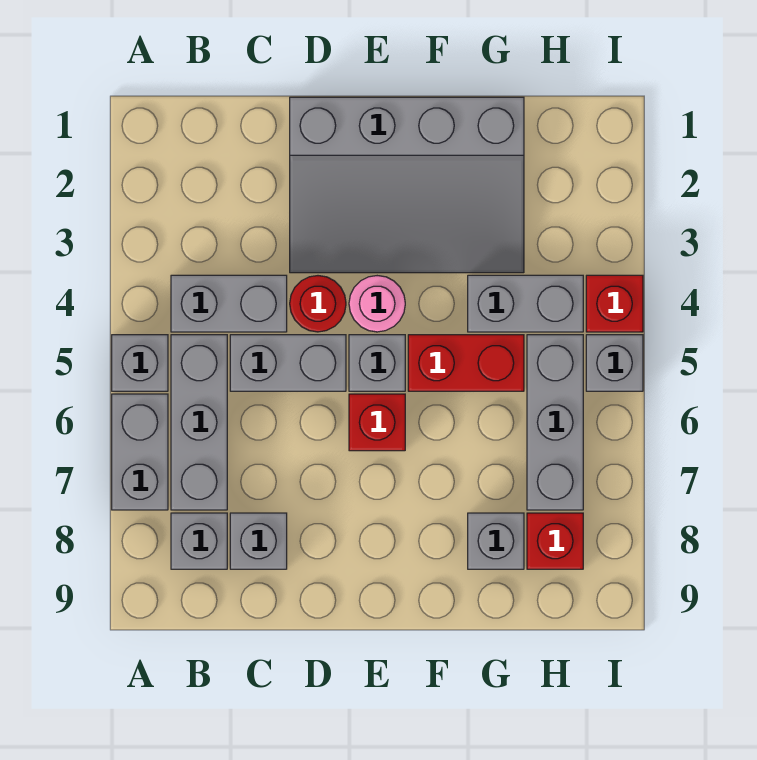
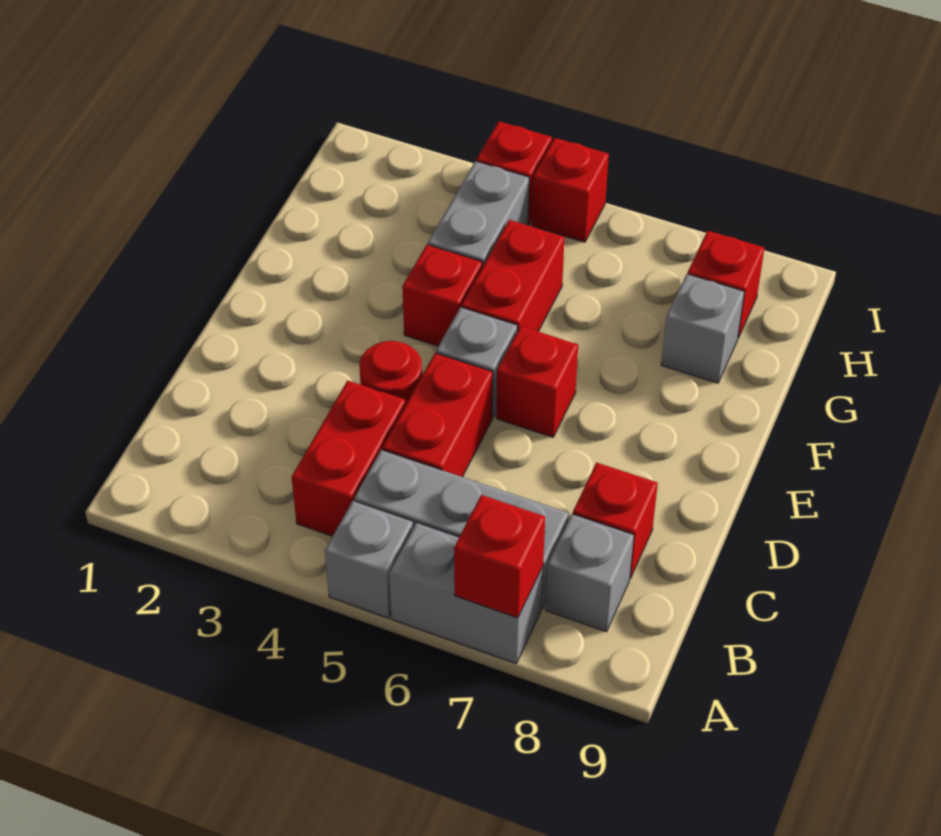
none -> red brick A7 level 2
grey brick B4:C4 level 1 -> red brick B4:C4 level 1
grey brick C5:D5 level 1 -> red brick C5:D5 level 1
grey brick C8 level 1 -> red brick C8 level 1
grey slope D1:G3 level 1 top 1 -> none
pink round brick E4 level 1 -> none
none -> red brick F4 level 1
grey brick H5:H7 level 1 -> none
grey brick I5 level 1 -> red brick I5 level 1

